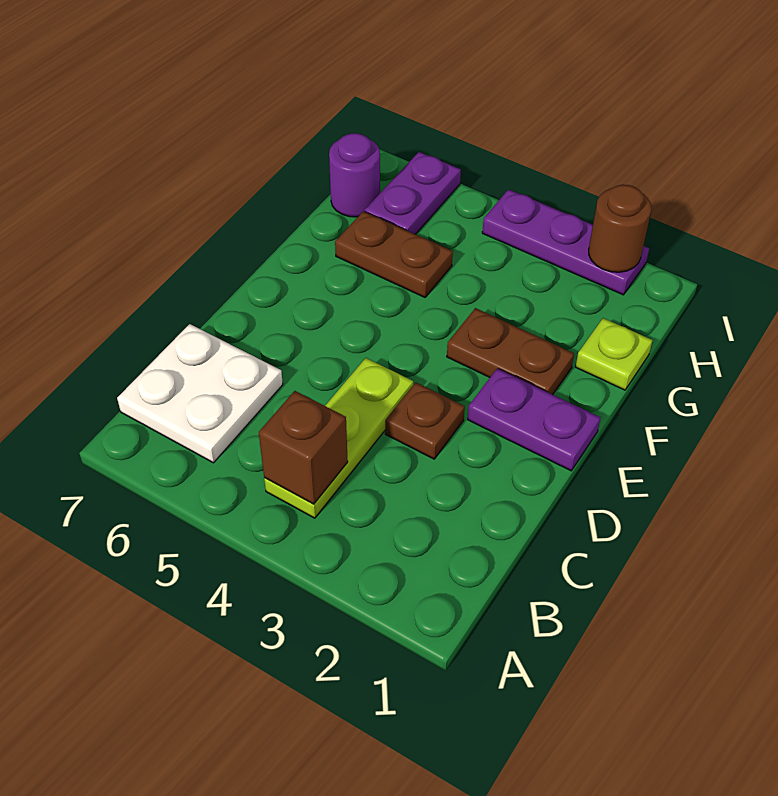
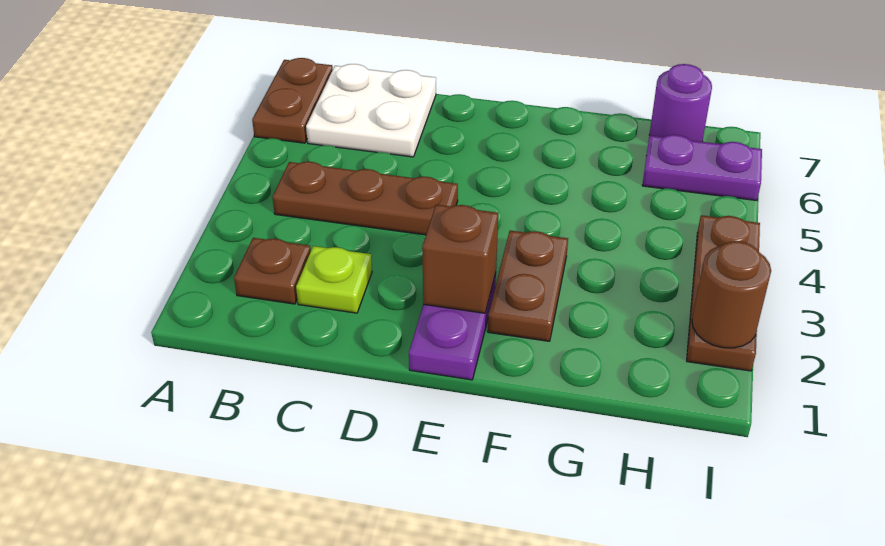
lime plate B4:D4 level 1 -> brown plate B4:D4 level 1
brown brick B4 level 2 -> brown brick E2 level 2
brown plate D3 level 1 -> brown plate B2 level 1
lime plate G1 level 1 -> lime plate C2 level 1
brown plate G5:G6 level 1 -> brown plate A6:A7 level 1
purple plate I2:I4 level 1 -> brown plate I2:I4 level 1

